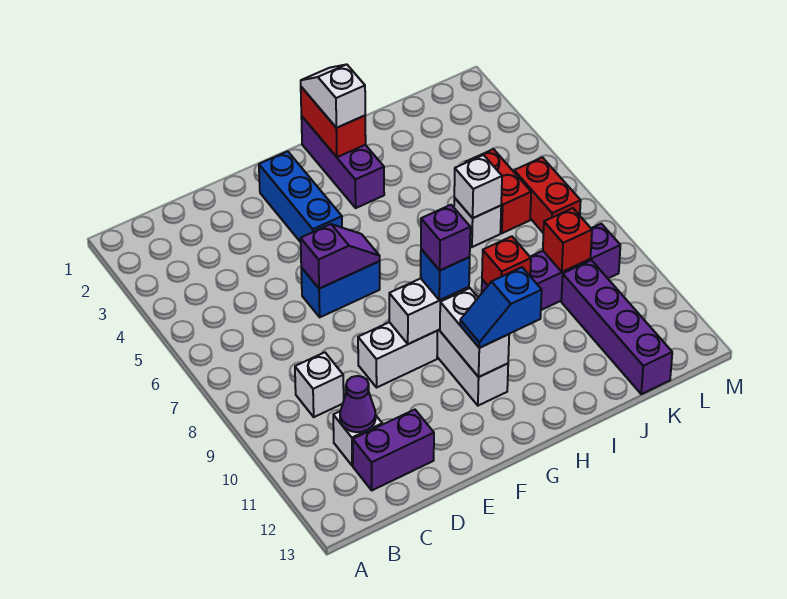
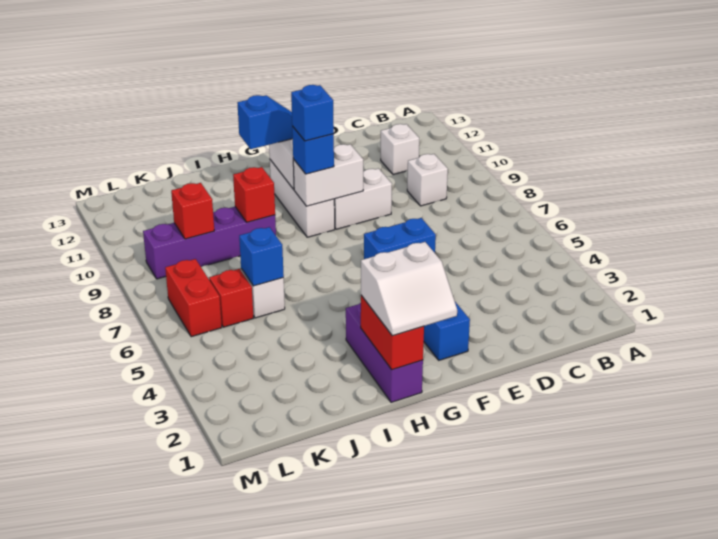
purple cone C11 level 2 -> none
purple brick C12:D12 level 1 -> none
purple slope E6:F6 level 2 top E -> none
purple brick G9 level 4 -> blue brick G9 level 4
white slope H1:H2 level 3 top 2 -> white slope G1:H2 level 3 top 2
white brick J6 level 2 -> blue brick J6 level 2
red brick K5:K6 level 1 -> red brick K6 level 1
purple brick K10:K13 level 1 -> none

